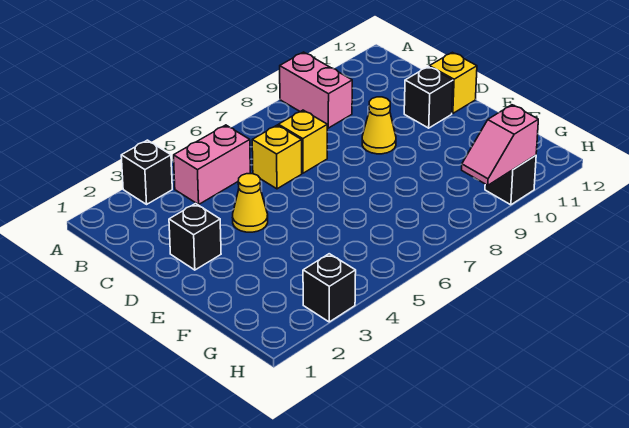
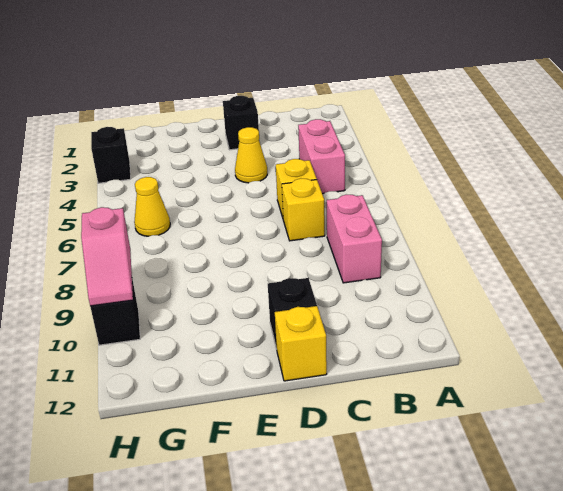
black brick A3 level 1 -> none
pink brick A9:B9 level 1 -> pink brick B8:B9 level 1
yellow cone D9 level 1 -> yellow cone G6 level 1
pink slope H9:H10 level 2 top 10 -> pink slope H9:H10 level 2 top 9

